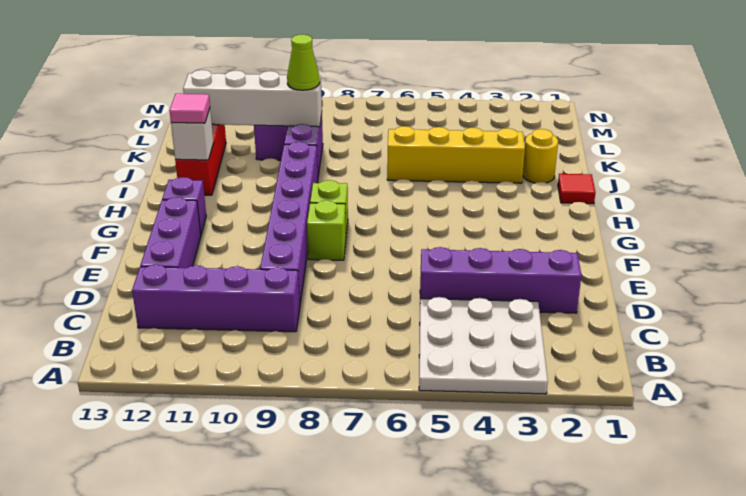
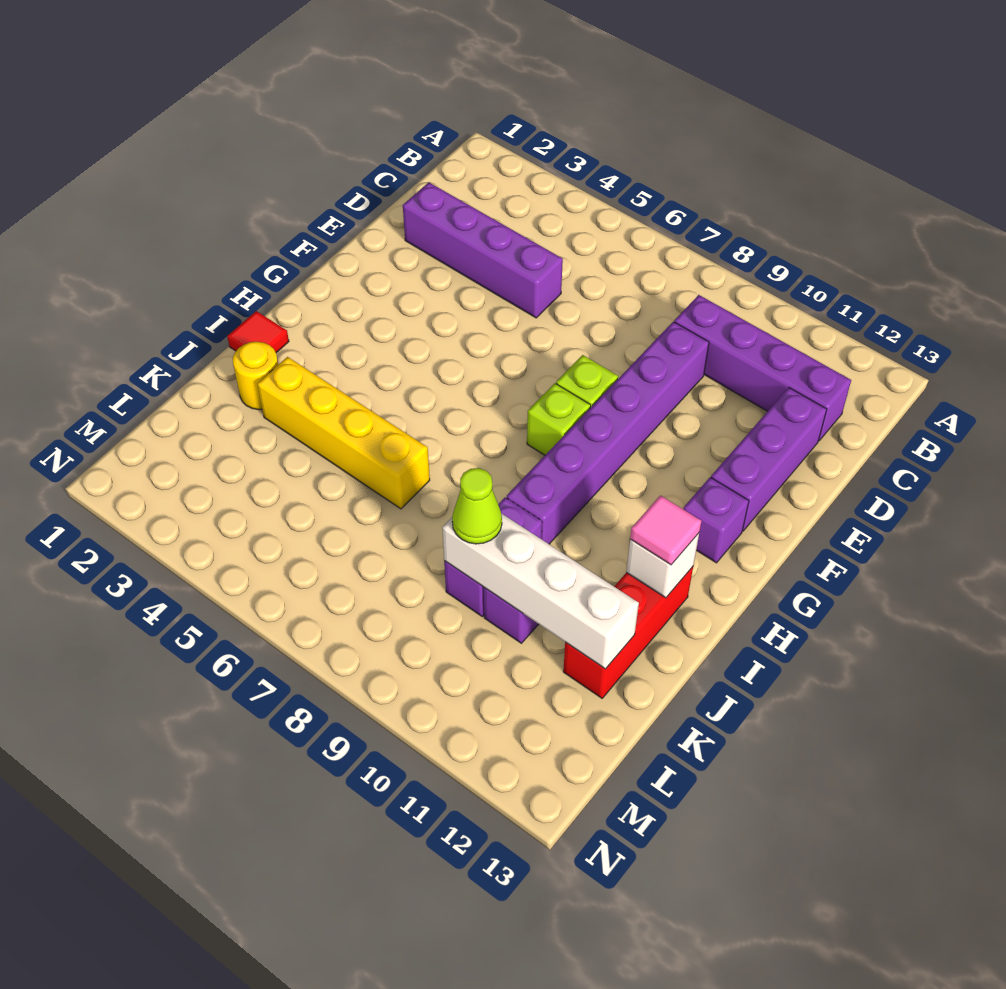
white plate A3:C5 level 1 -> none

